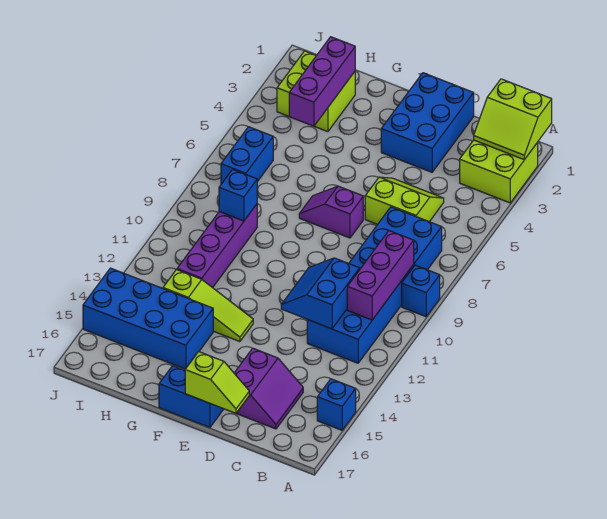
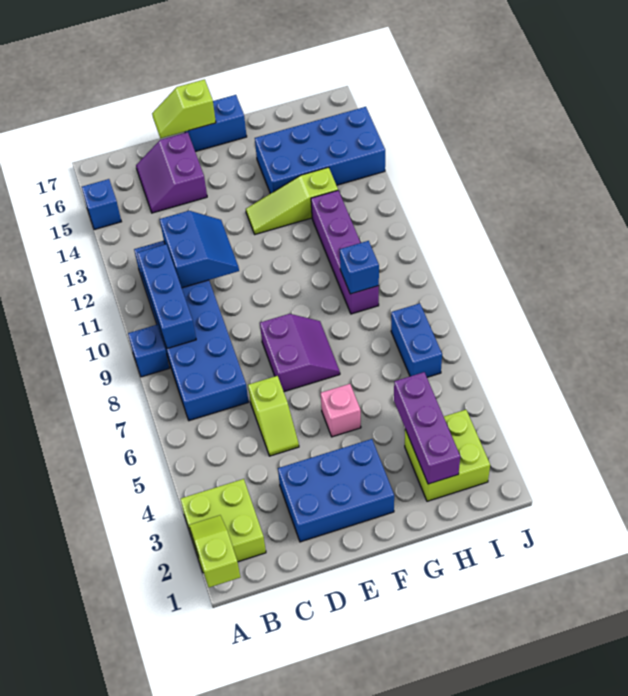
lime slope A1:B2 level 2 top 1 -> lime slope A1:A2 level 2 top 1
purple brick B9:B11 level 2 -> blue brick B9:B11 level 2
lime slope C5:D6 level 1 top 6 -> lime slope D5:D6 level 1 top 6
blue brick D1:E3 level 1 -> blue brick D2:F3 level 1
purple slope E7:F7 level 1 top E -> purple slope E7:F8 level 1 top E
none -> pink brick F5 level 1

